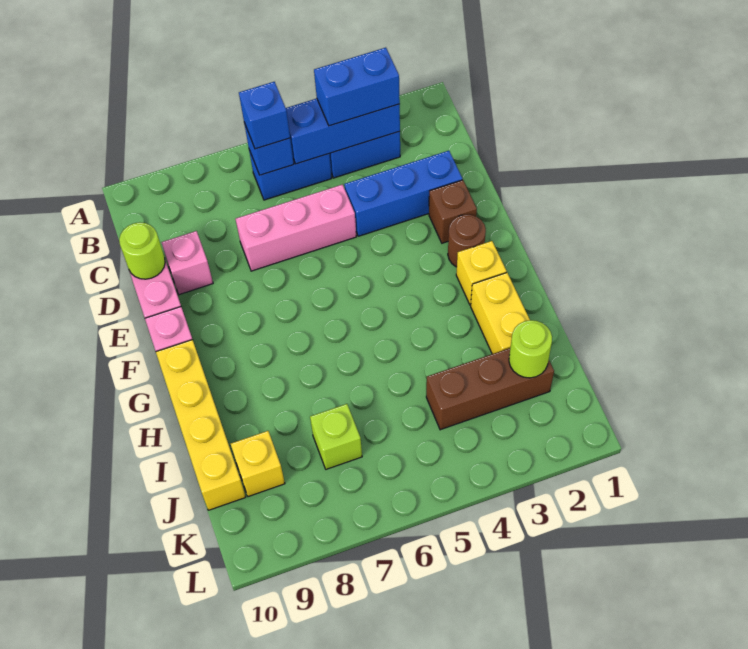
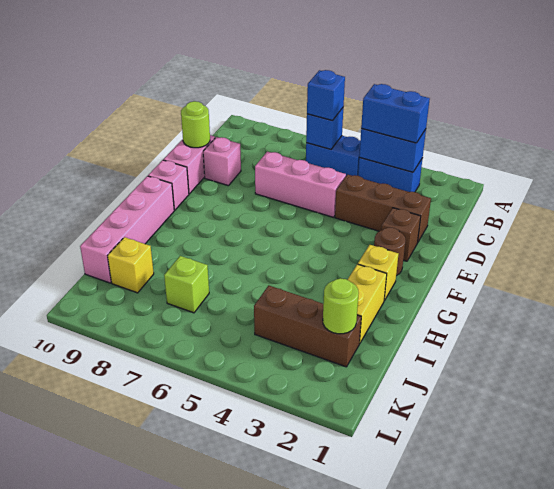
blue brick B3:B5 level 2 -> blue brick B3:B4 level 2
blue brick D2:D4 level 1 -> brown brick D2:D4 level 1
yellow brick G10:J10 level 1 -> pink brick G10:J10 level 1

